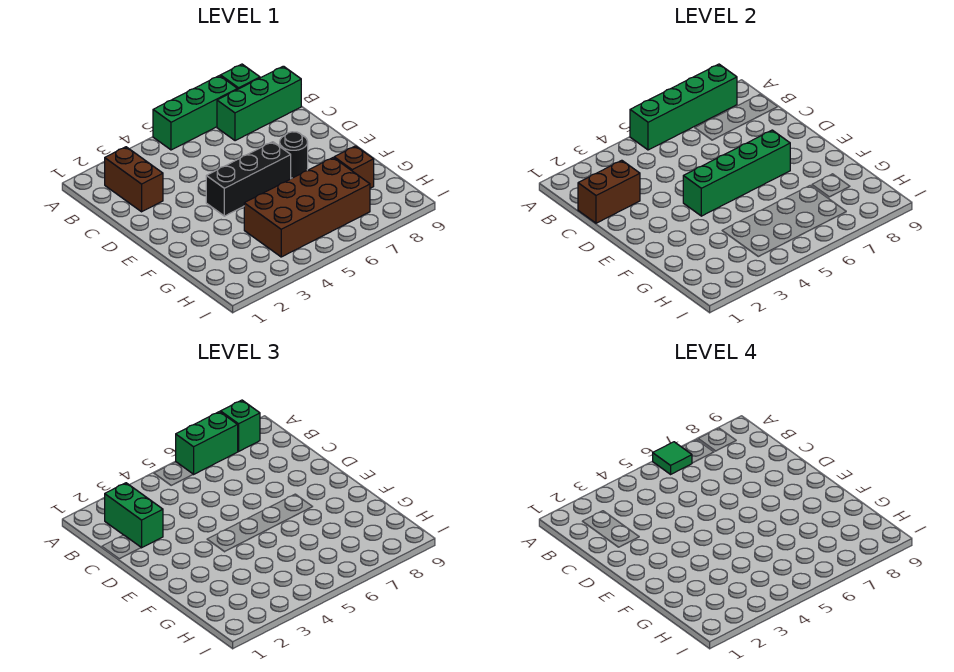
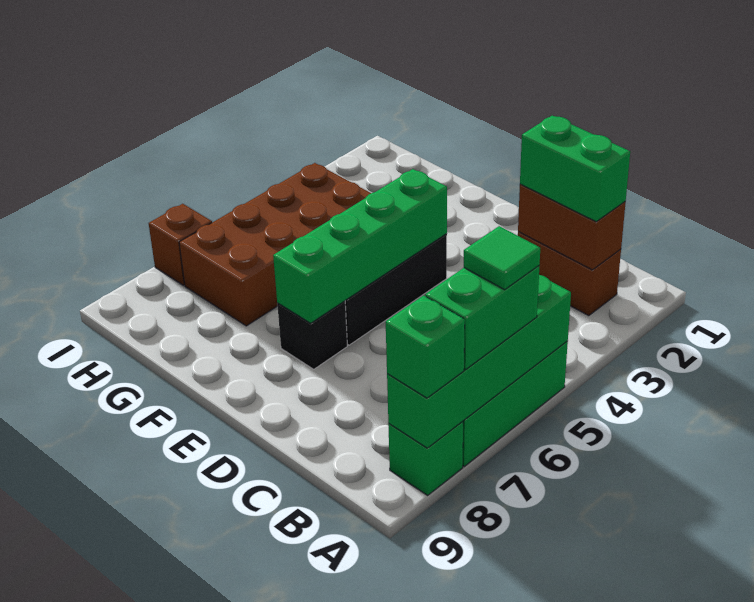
green brick B7:B9 level 1 -> none
brown brick C1:C2 level 2 -> brown brick B2:C2 level 2
black round brick E7 level 1 -> black brick E7 level 1
brown brick G8 level 1 -> brown brick I7 level 1

